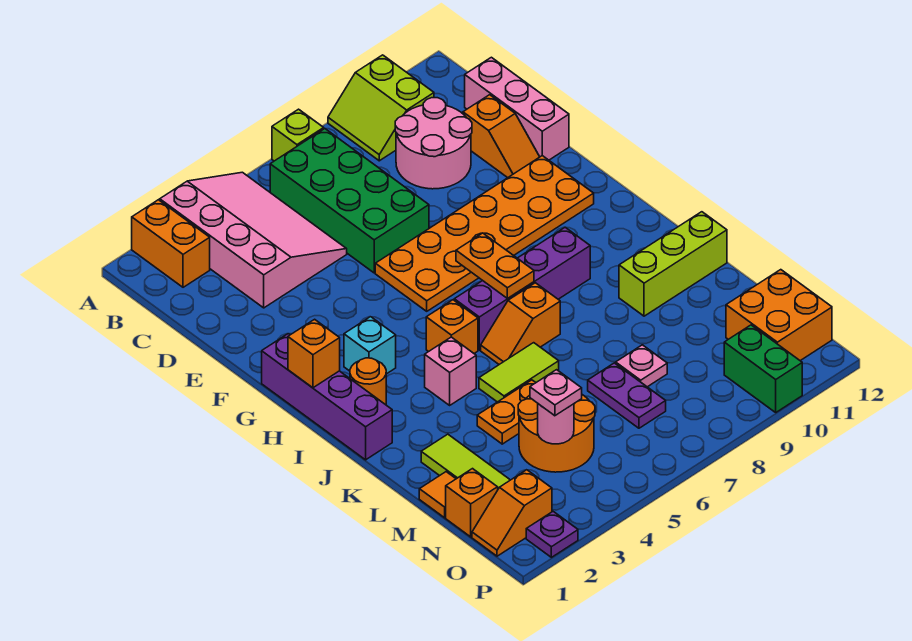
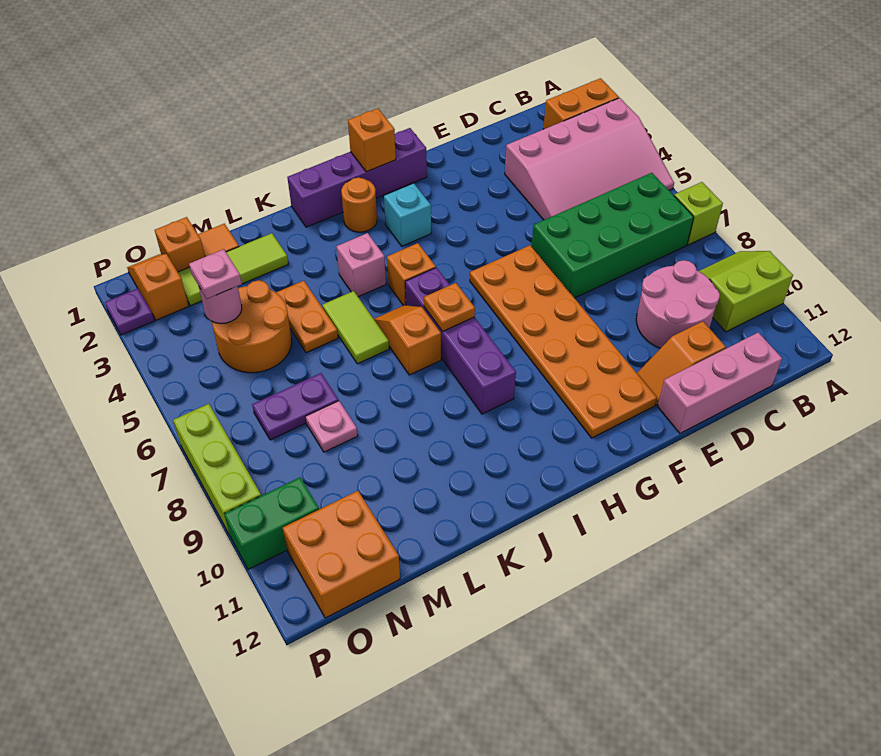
orange plate H7:I7 level 2 -> orange plate I7 level 2
lime brick K10:K12 level 1 -> lime brick P7:P9 level 1

